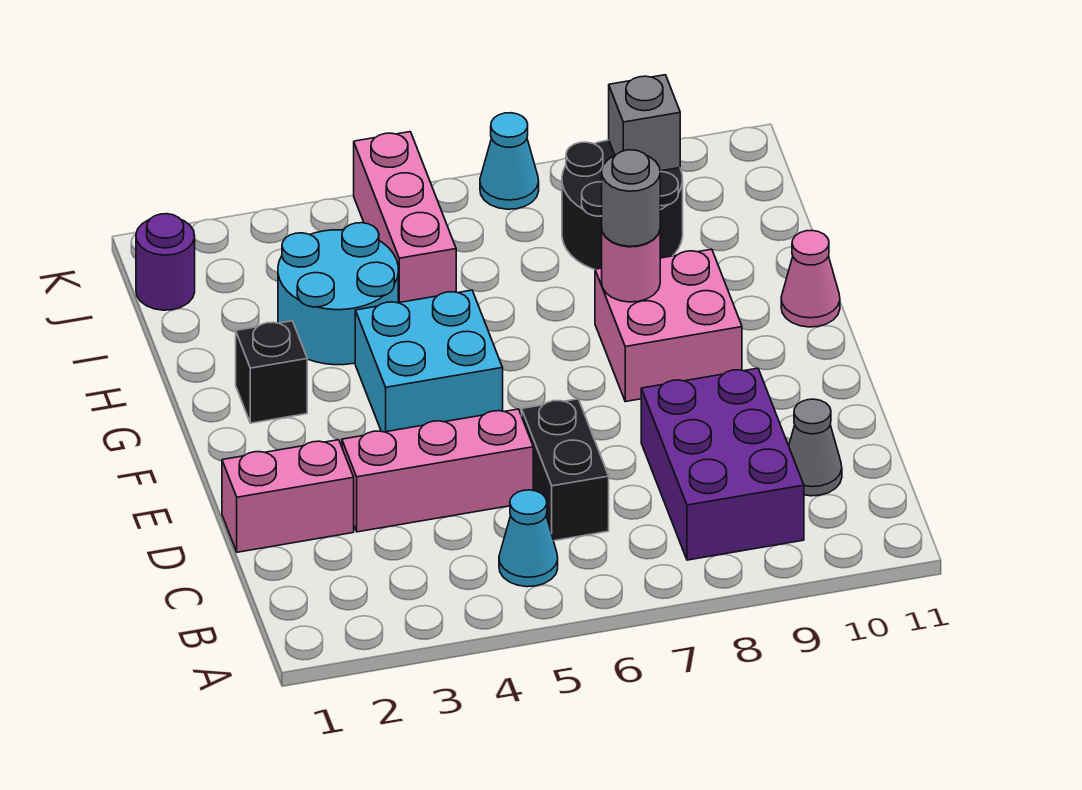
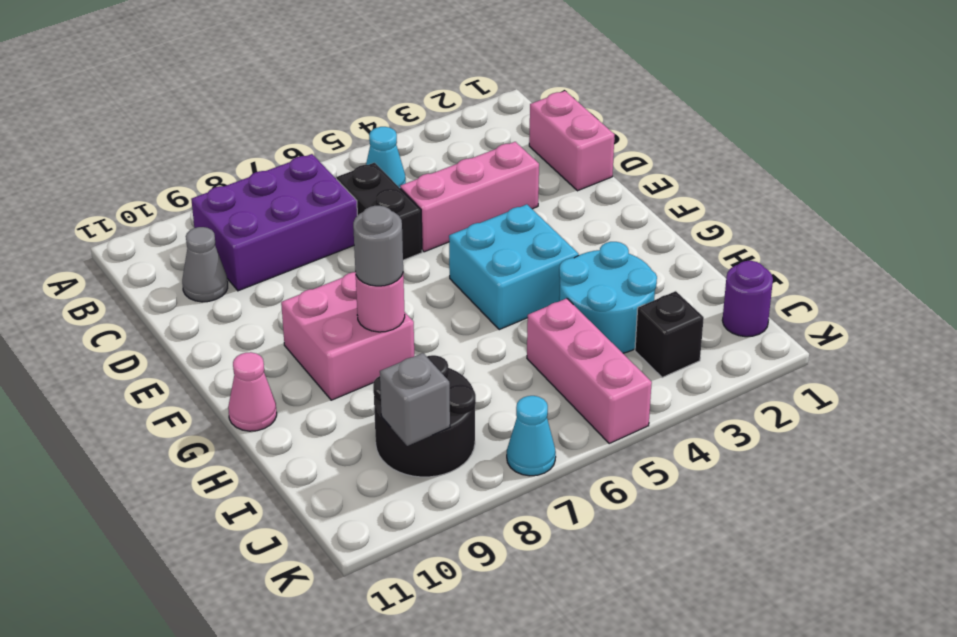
purple brick B8:D9 level 1 -> purple brick B7:C9 level 1
pink brick D1:D2 level 1 -> pink brick C1:D1 level 1
black brick G2 level 1 -> black brick J3 level 1

